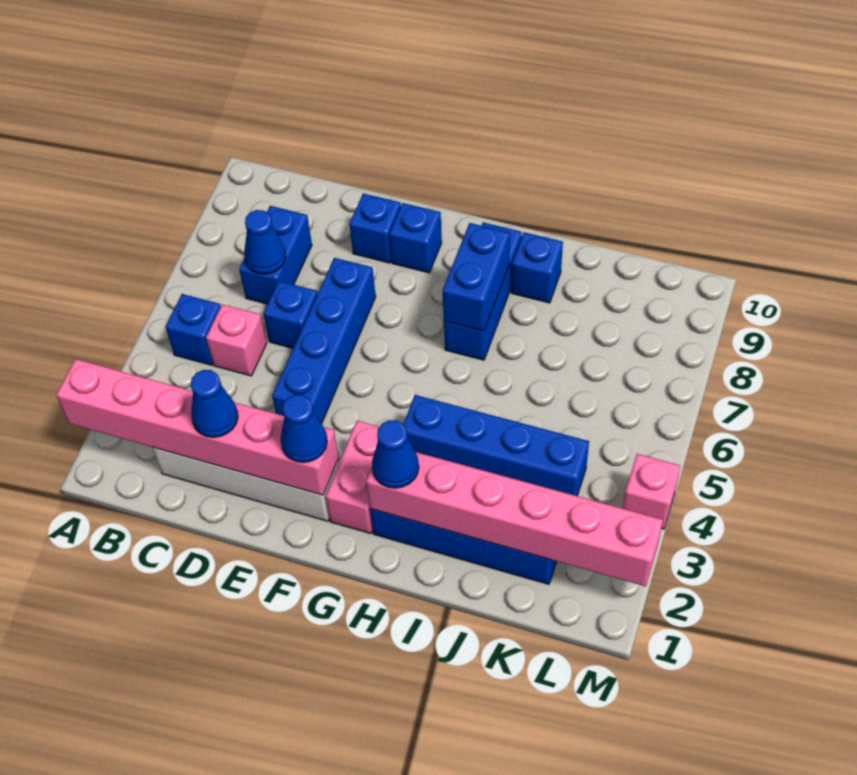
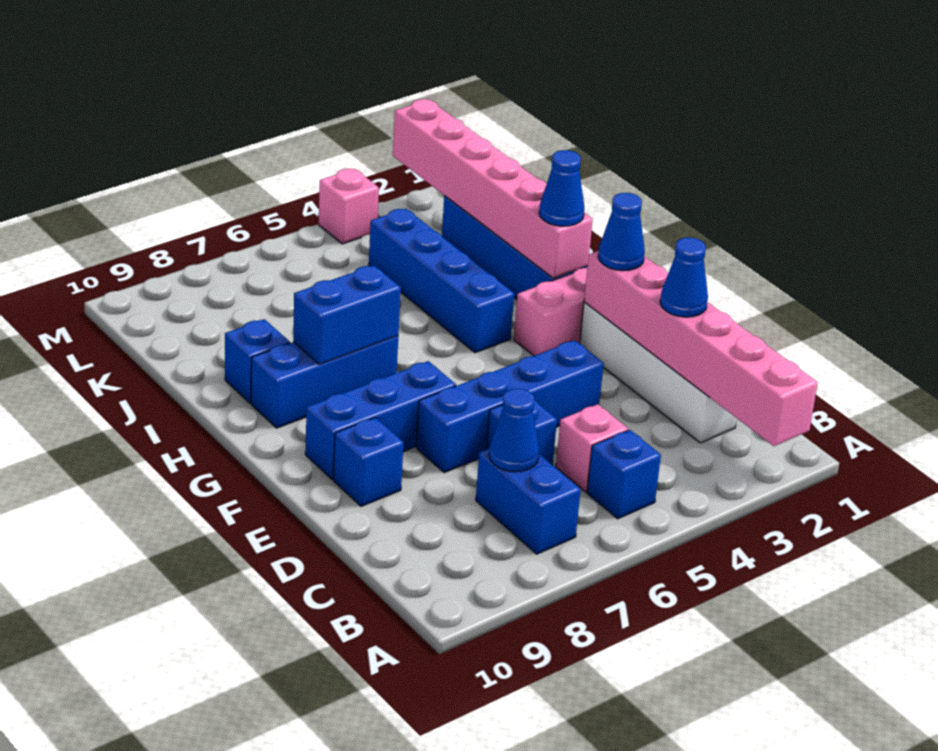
blue brick C7:C8 level 1 -> blue brick B7:C7 level 1
blue brick F9 level 1 -> blue brick F7:F9 level 1

